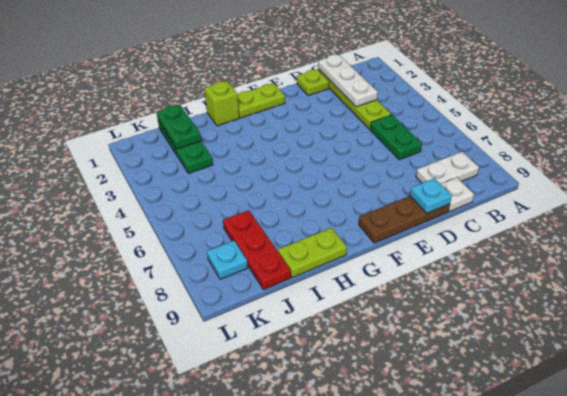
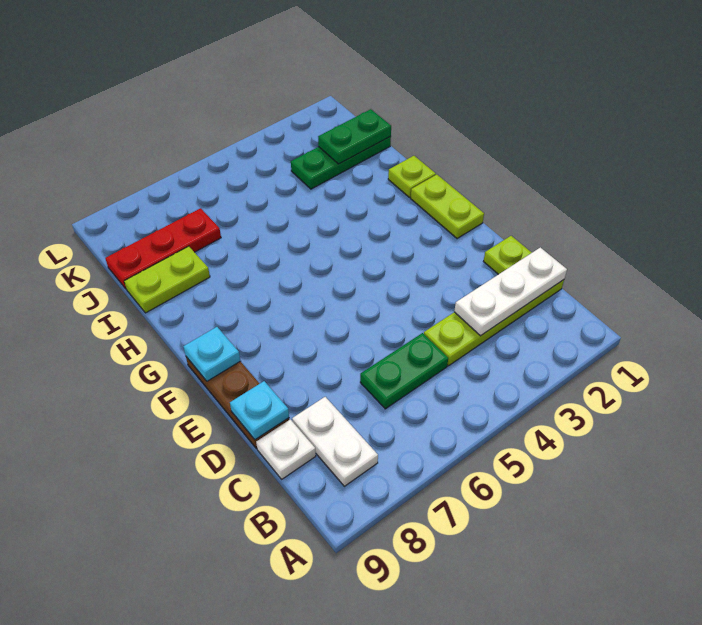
lime brick H1 level 1 -> lime plate H1 level 1
lime plate H9:I9 level 1 -> lime plate I8:I9 level 1
cyan plate K8 level 1 -> cyan plate F9 level 2

